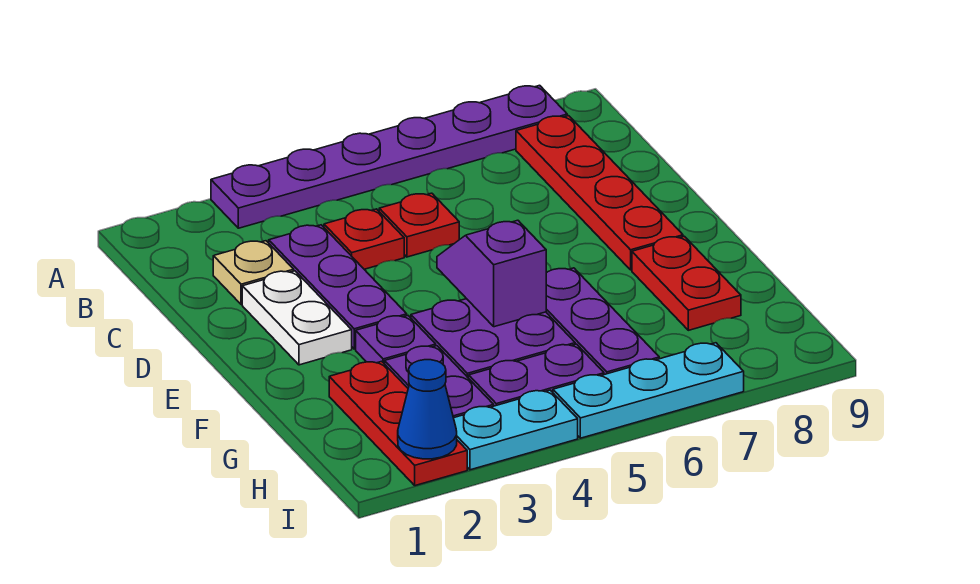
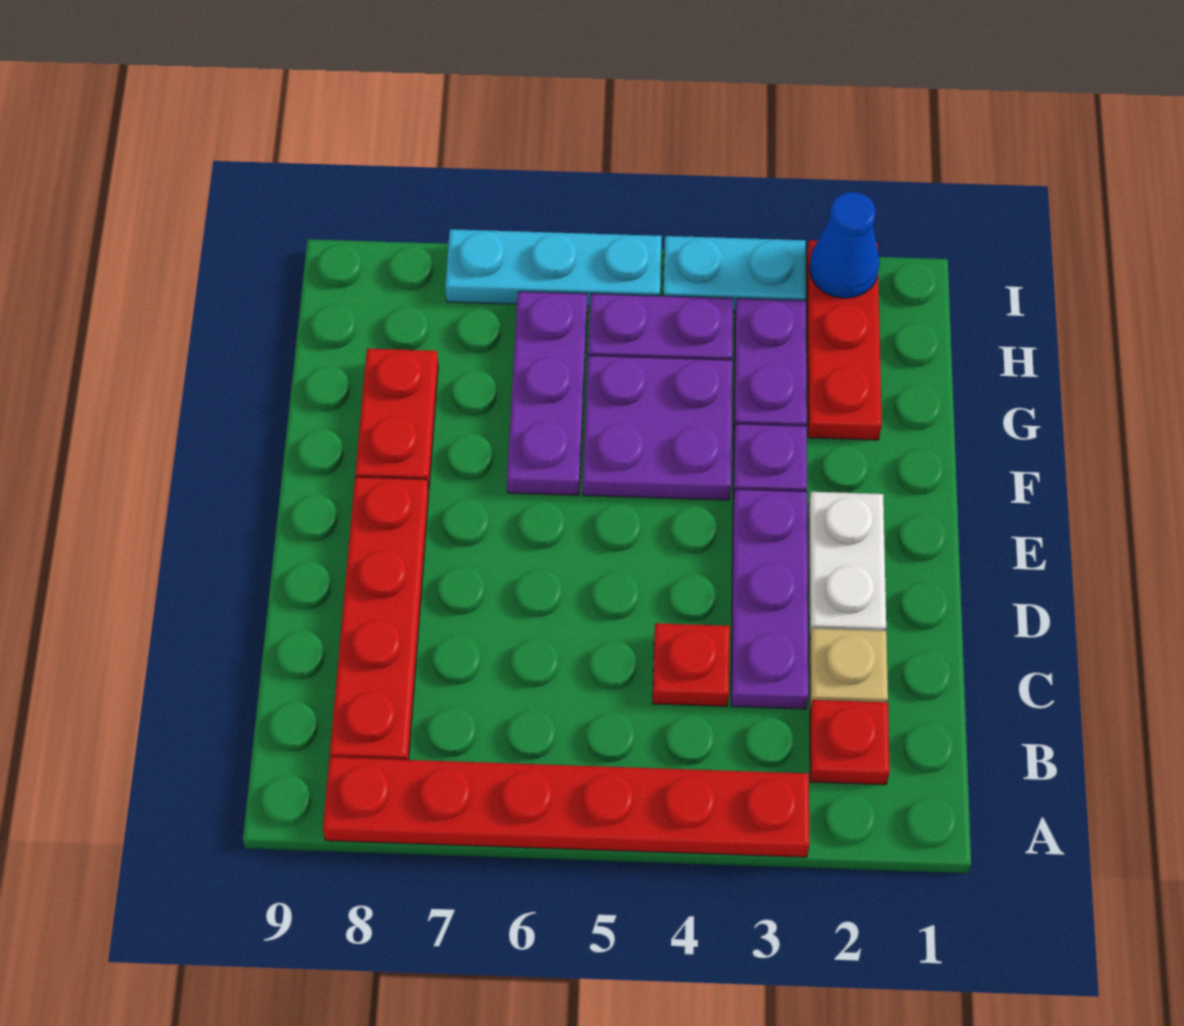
purple plate A3:A8 level 1 -> red plate A3:A8 level 1
red plate C5 level 1 -> red plate B2 level 1
purple slope E5:F5 level 2 top F -> none

